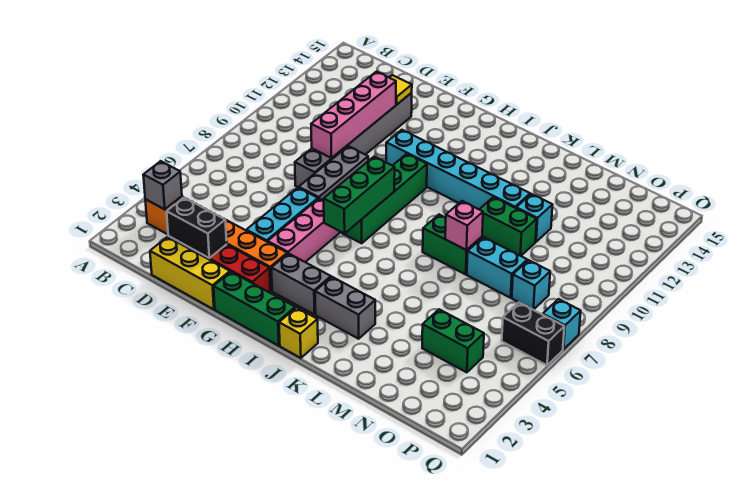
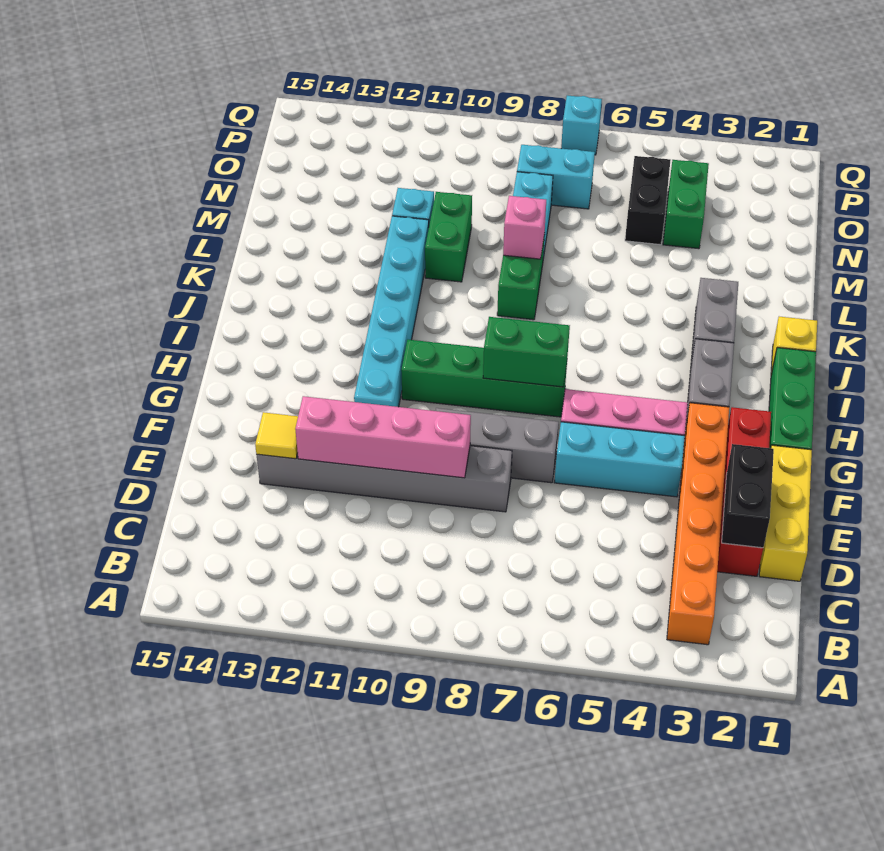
grey brick B3 level 2 -> none
green brick H6:H8 level 2 -> green brick H7:H8 level 2
cyan brick O8 level 1 -> cyan brick O7:O8 level 1
black brick P6:Q6 level 1 -> black brick N5:O5 level 1

